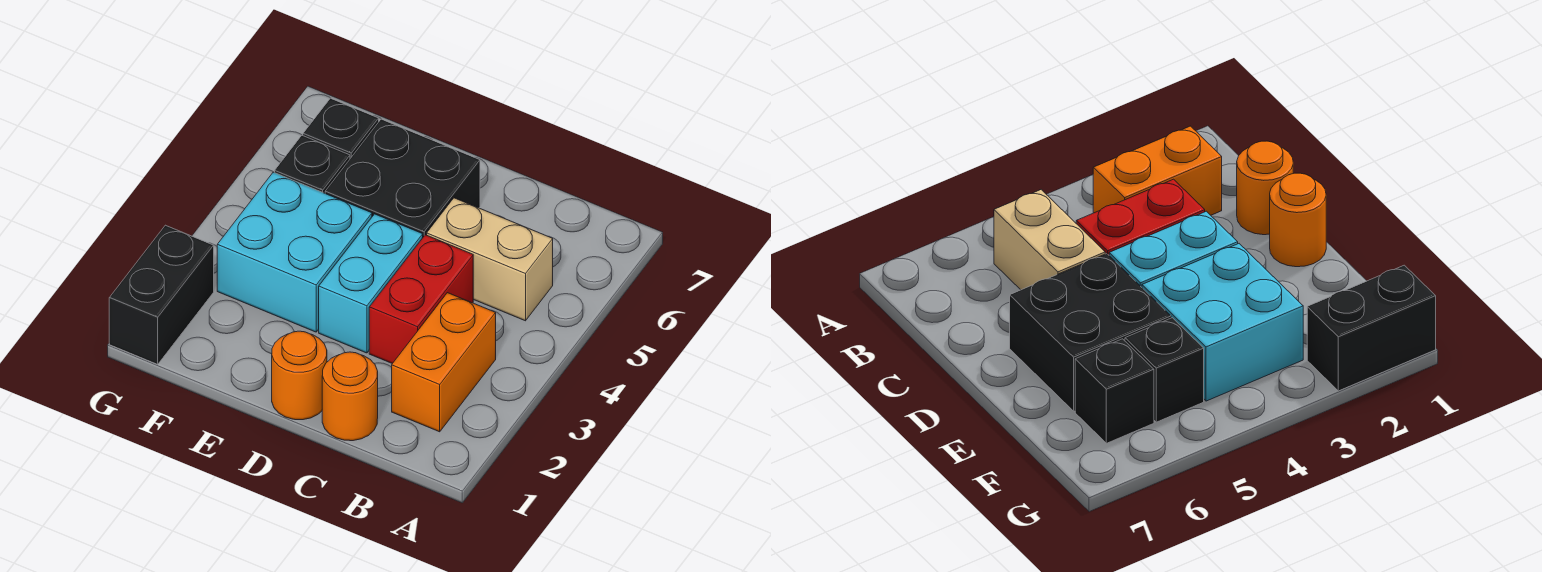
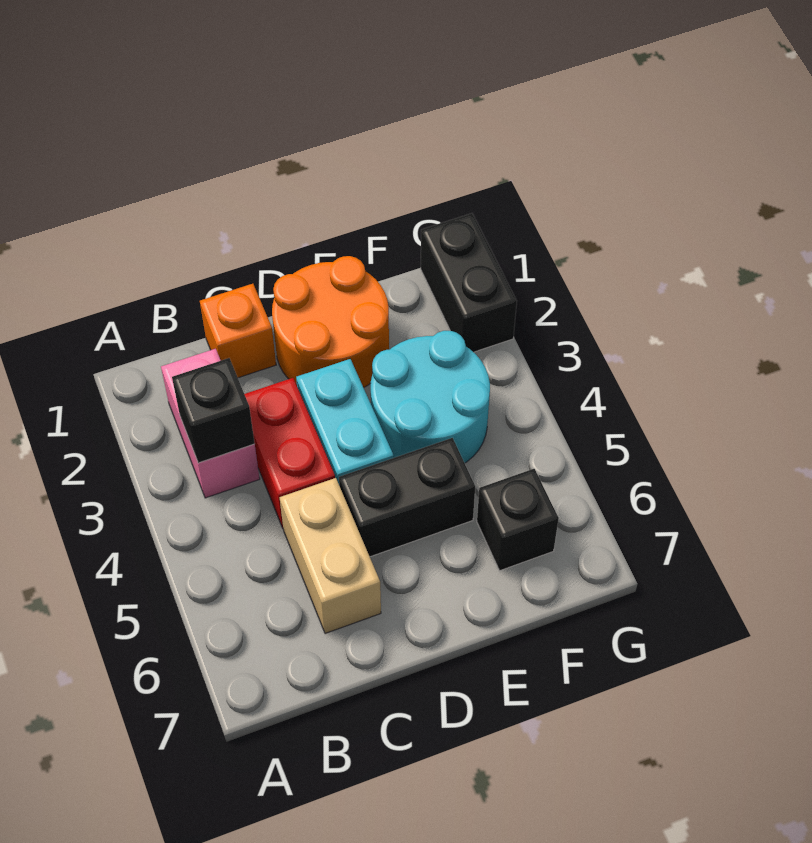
orange brick B2:B3 level 1 -> pink brick B2:B3 level 1
tan brick B5:C5 level 1 -> tan brick C5:C6 level 1
orange round brick C1 level 1 -> orange brick C1 level 1
orange round brick D1 level 1 -> orange round brick D1:E2 level 1
black brick D5:E6 level 1 -> black brick D5:E5 level 1
cyan brick E3:F4 level 1 -> cyan round brick E3:F4 level 1
black brick F5 level 1 -> black brick B3 level 2

